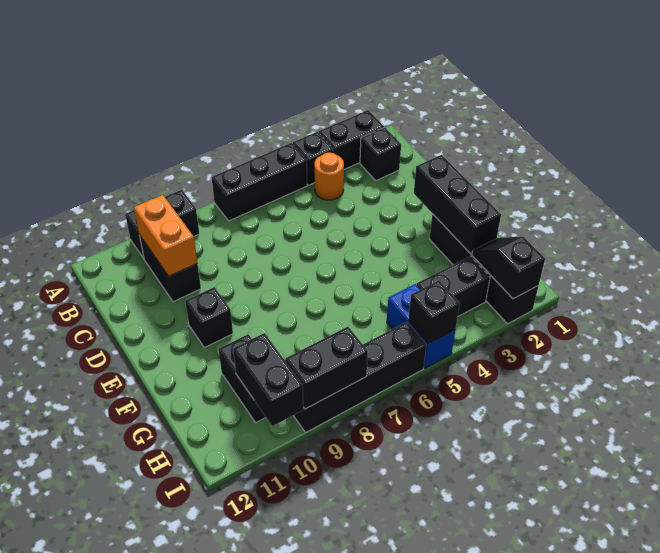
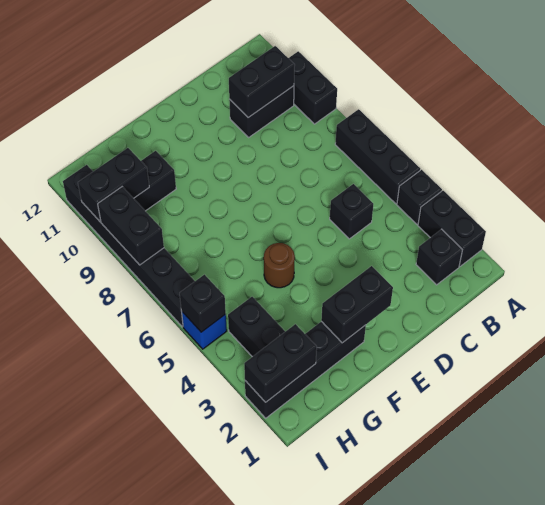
orange round brick B4 level 1 -> none
orange brick B10:C10 level 2 -> black brick B10:C10 level 2
black brick E2:G2 level 2 -> black brick E2:F2 level 2
black brick E10 level 1 -> black brick C5 level 1
none -> brown round brick F5 level 1
black slope H2:I2 level 2 top I -> black brick H2:I2 level 2
blue brick H5:I5 level 1 -> blue brick I5 level 1
black brick I6:I9 level 1 -> black brick I6:I11 level 1

